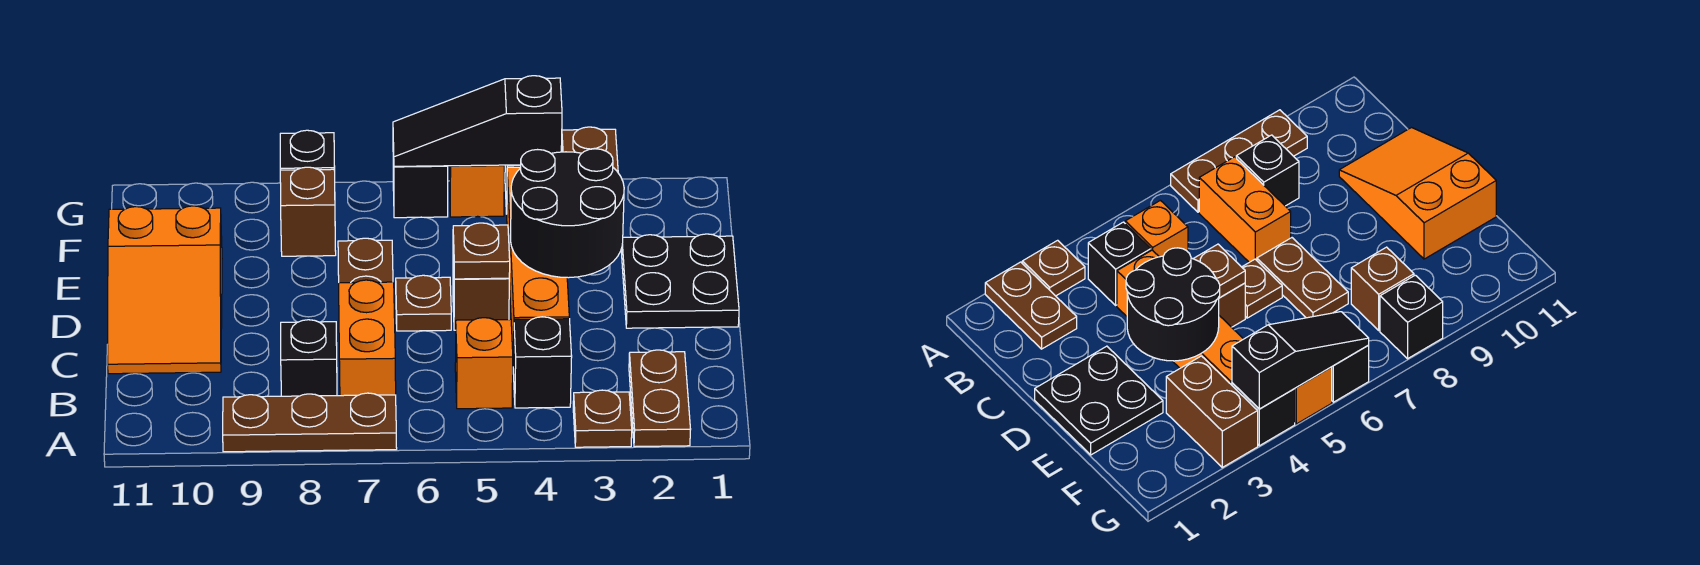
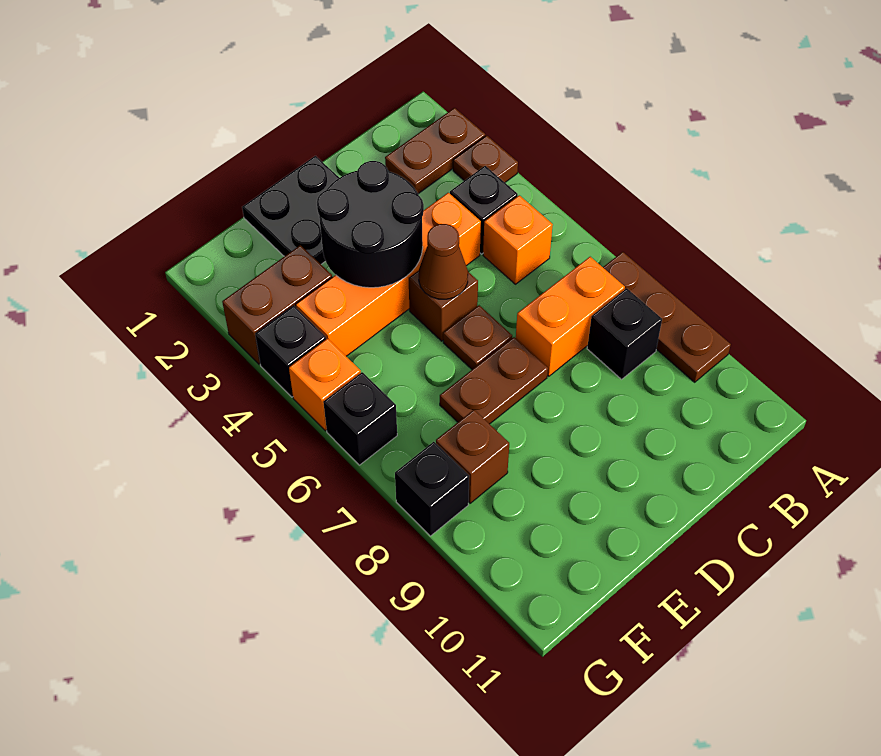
orange slope C10:E11 level 1 top E -> none
brown plate D5 level 2 -> brown cone D5 level 2
black slope G4:G6 level 2 top 4 -> none

